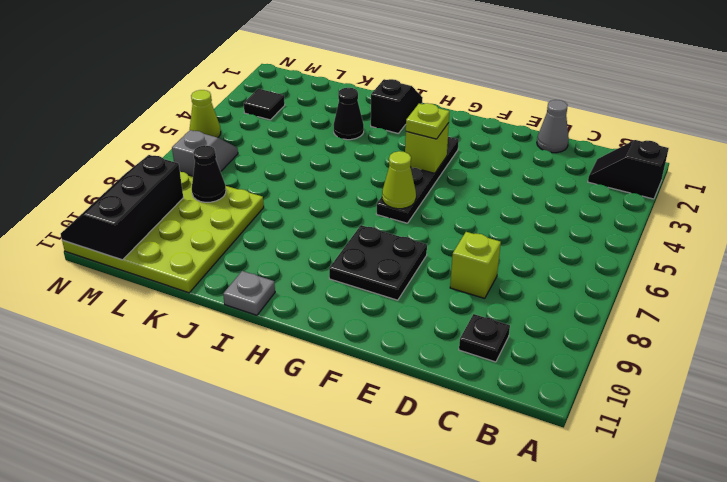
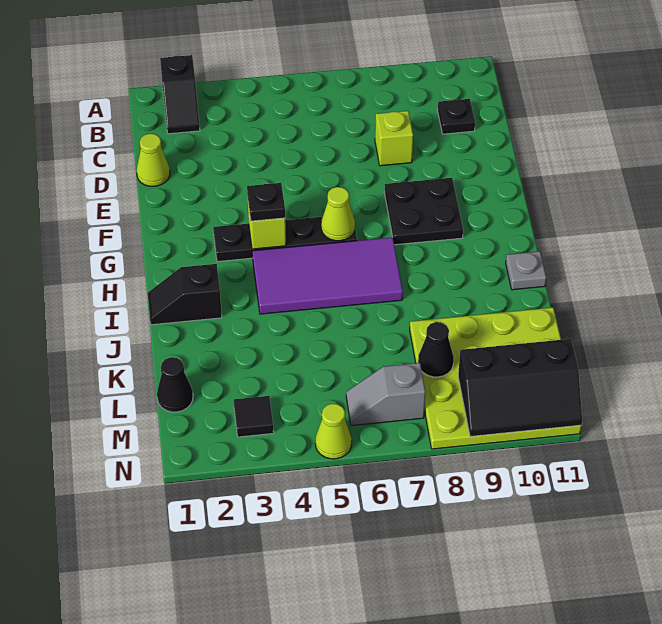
grey cone D1 level 1 -> lime cone D1 level 1
lime plate G4 level 3 -> black plate G4 level 3
none -> purple tile H4:I7 level 1
black cone J3 level 1 -> black cone L1 level 1

